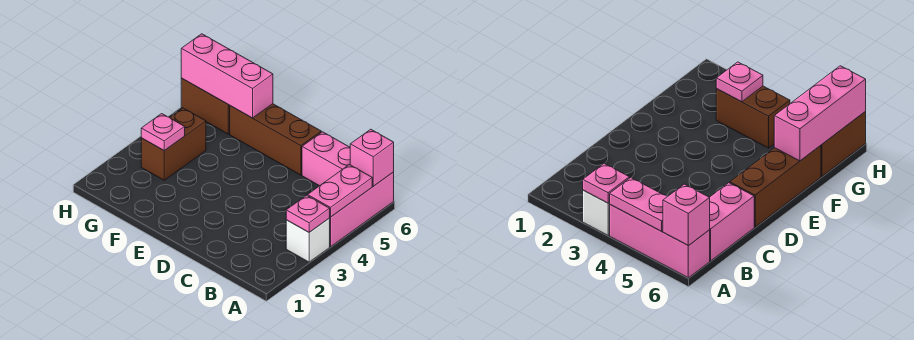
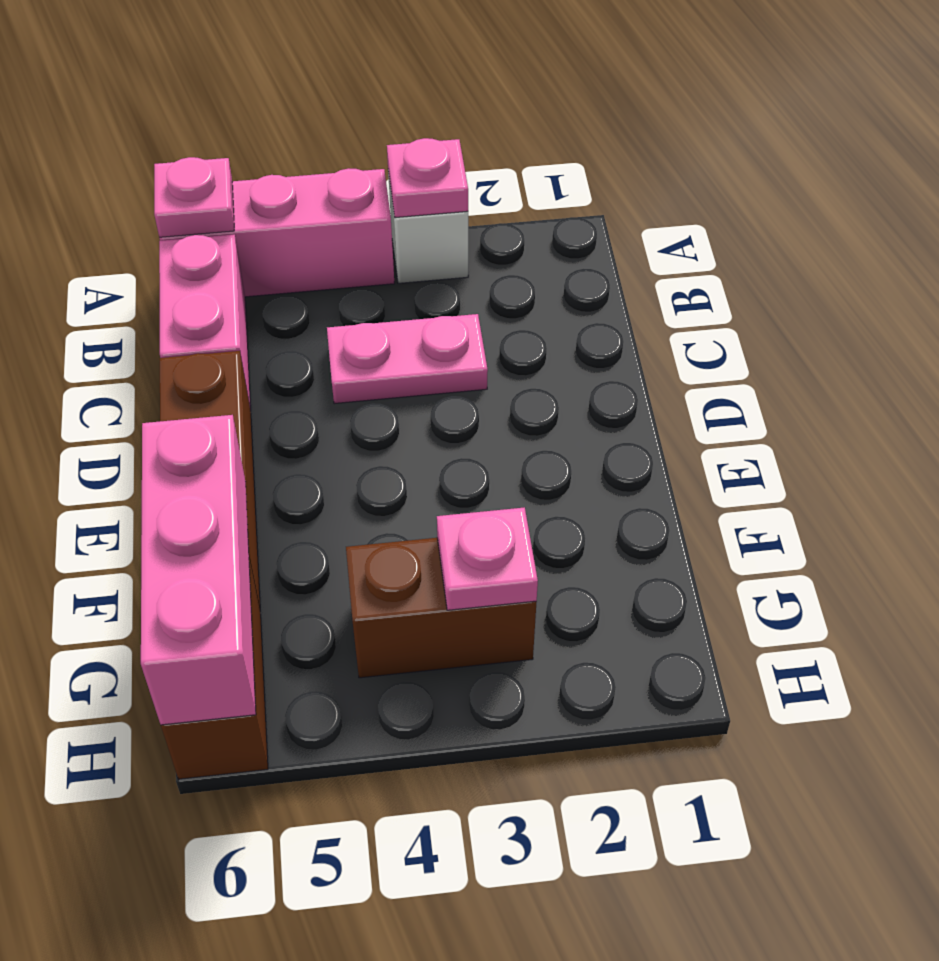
pink plate A4:A5 level 2 -> pink plate C3:C4 level 1
pink brick A6 level 2 -> pink plate A6 level 2

